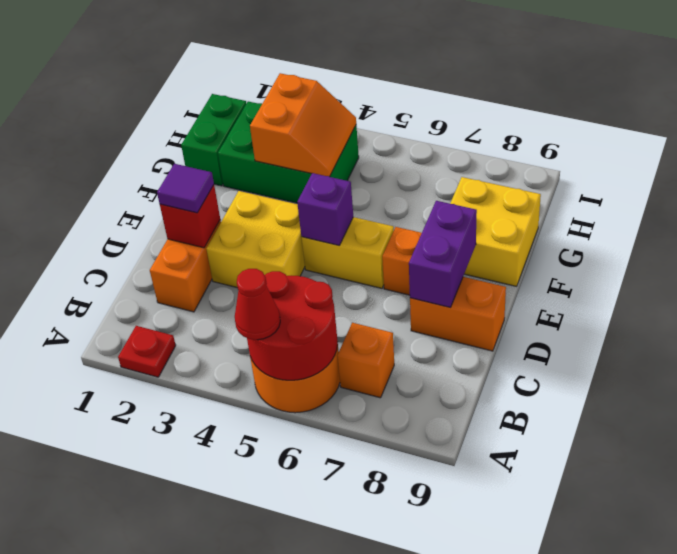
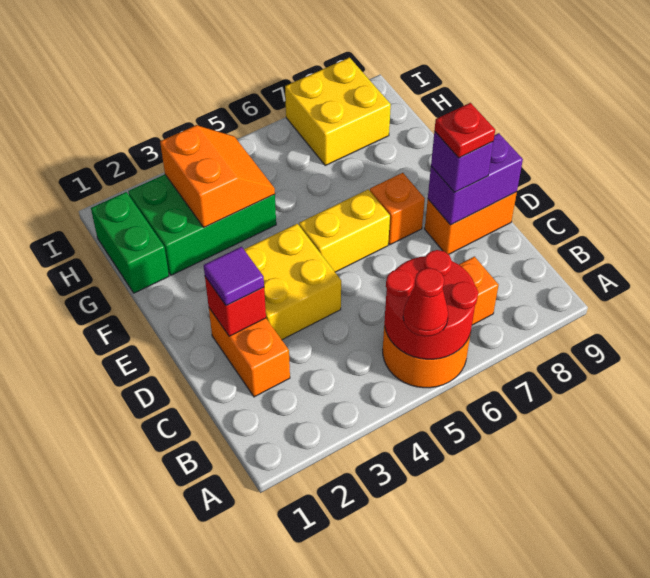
red plate A2 level 1 -> red plate D8 level 4
purple brick D8:E8 level 2 -> purple brick D8:D9 level 2
purple brick E5 level 2 -> purple brick D8 level 3
yellow brick F8:G9 level 1 -> yellow brick H7:I8 level 1

